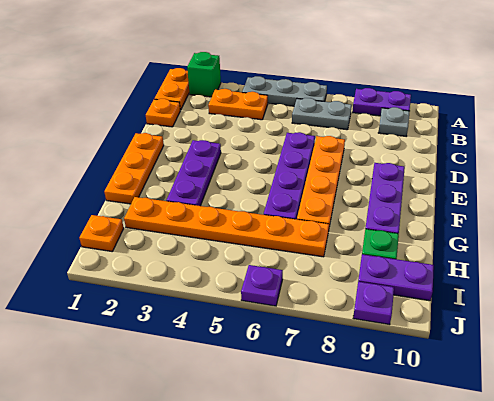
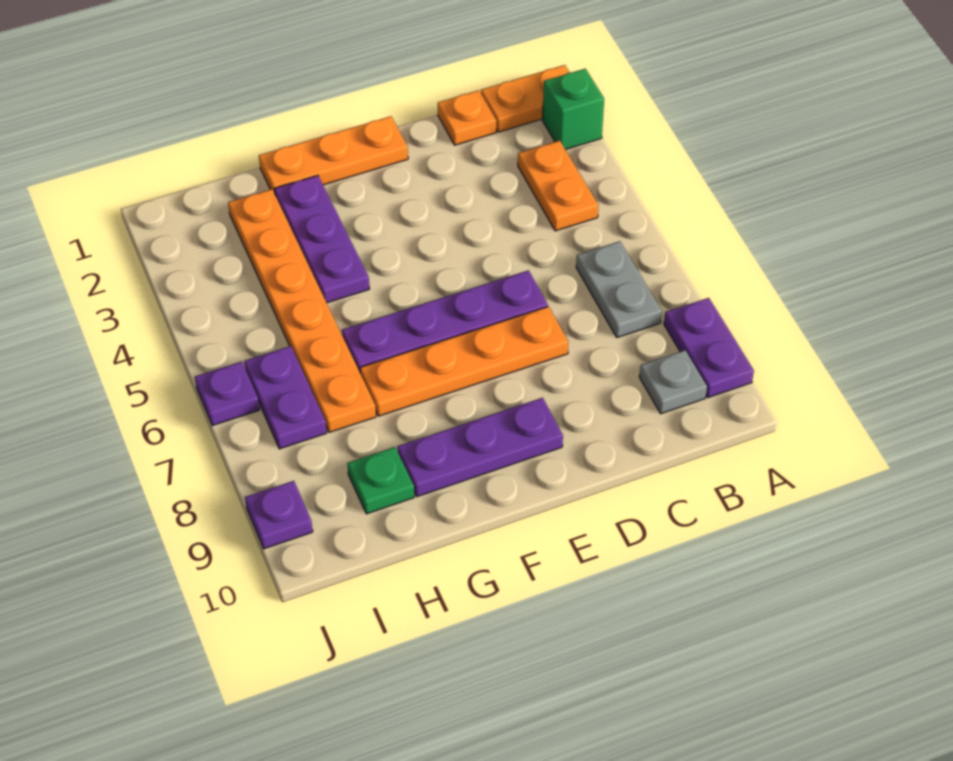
grey plate A4:A6 level 1 -> none
purple plate E3:G3 level 1 -> purple plate G2:G4 level 1
orange plate I1 level 1 -> none
purple plate I9:I10 level 1 -> purple plate I6:I7 level 1

